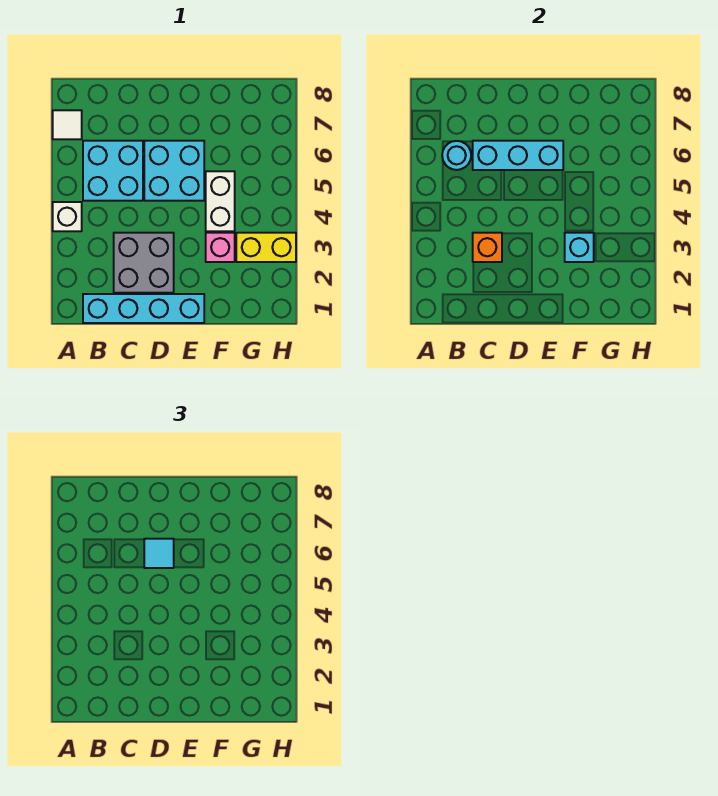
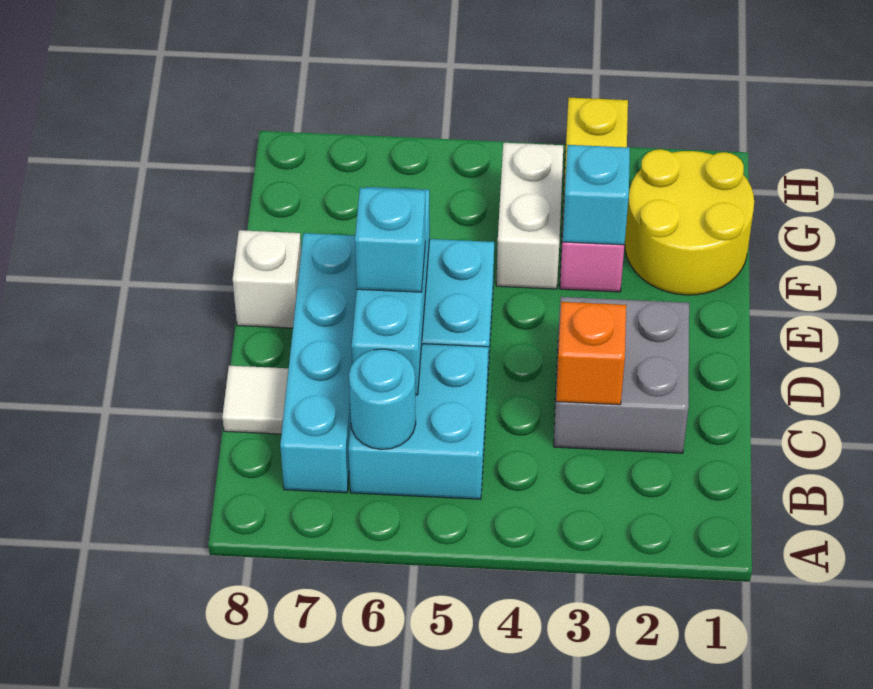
white brick A4 level 1 -> white brick E8 level 1
white tile A7 level 1 -> white tile C8 level 1
cyan brick B1:E1 level 1 -> cyan brick B7:E7 level 1
cyan tile D6 level 3 -> cyan brick D6 level 3
none -> yellow round brick F1:G2 level 1
white brick F4:F5 level 1 -> white brick F4:G4 level 1

